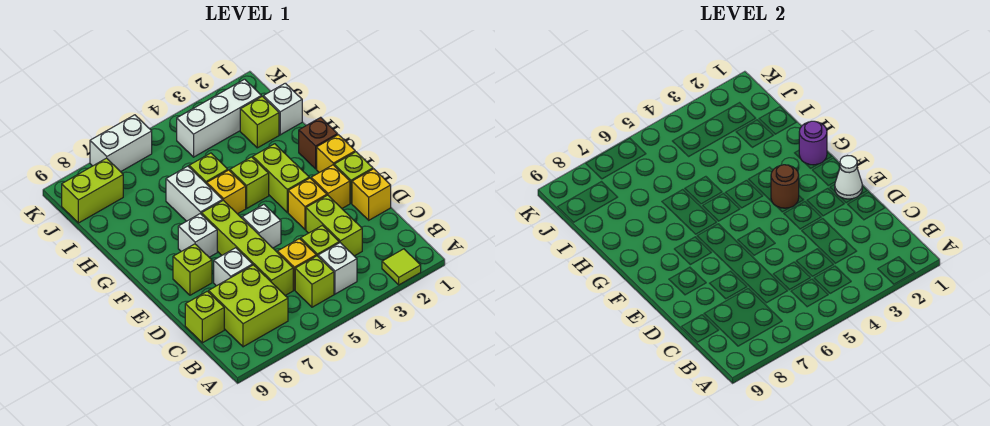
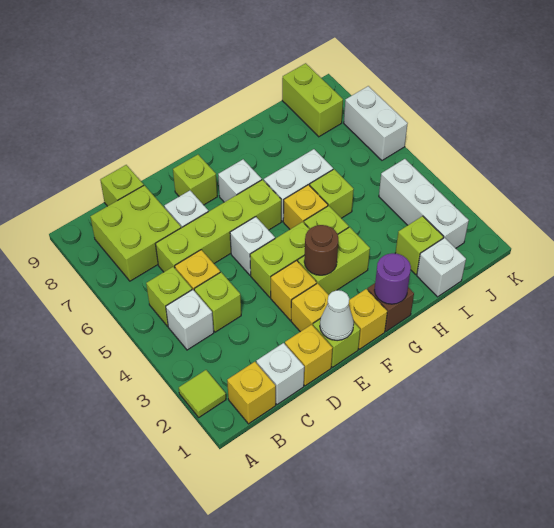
none -> yellow brick B1 level 1
none -> white brick C1 level 1
lime brick C3:D3 level 1 -> lime brick E4:F4 level 1

